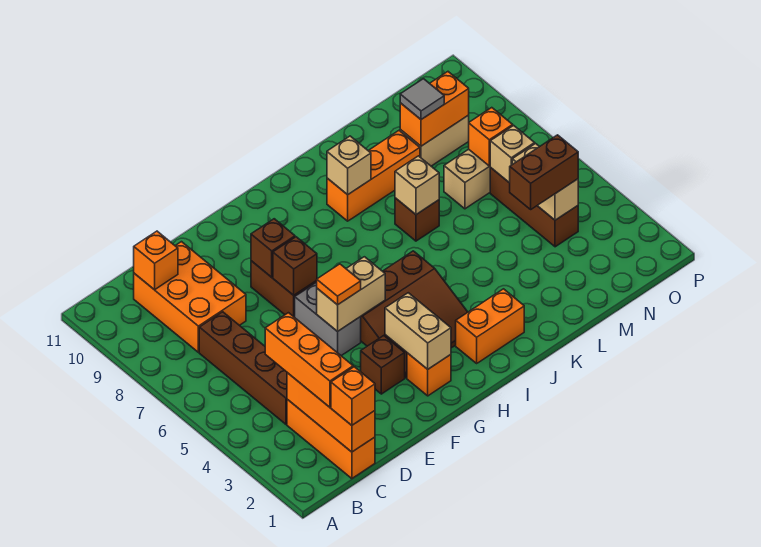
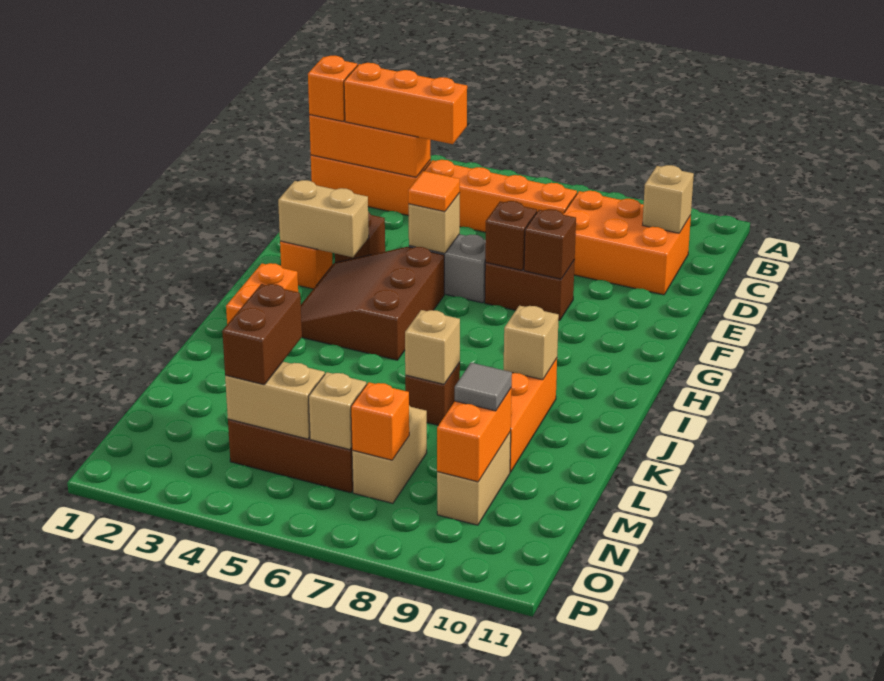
brown brick C4:C7 level 1 -> orange brick C4:C7 level 1
orange brick C10 level 2 -> tan brick C10 level 2
tan brick F5:G5 level 2 -> tan brick F5 level 2

